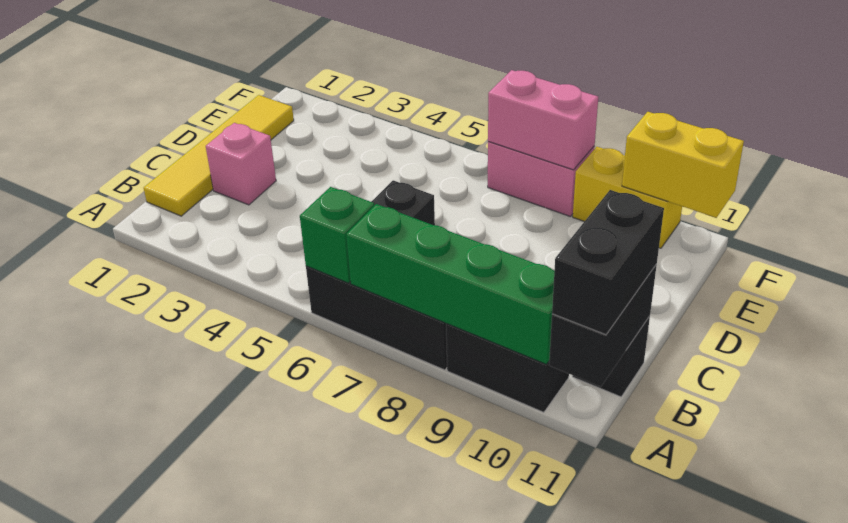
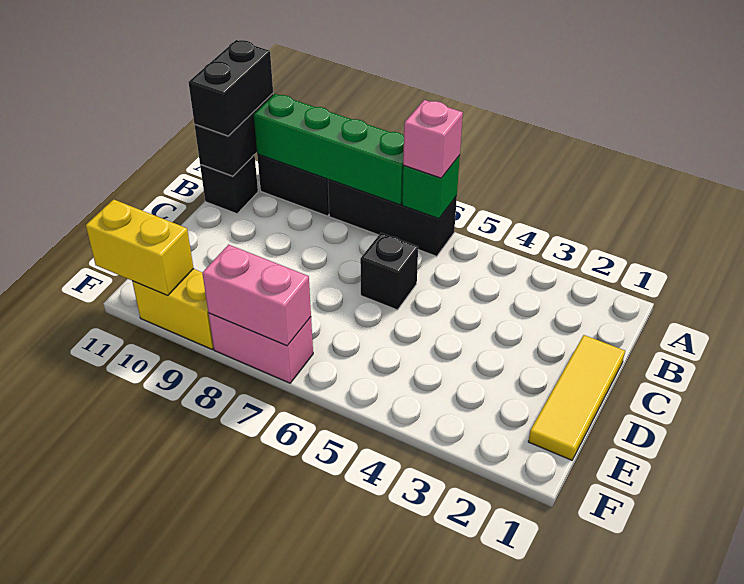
yellow tile B1:E1 level 1 -> yellow tile C1:E1 level 1
pink brick C2 level 1 -> pink brick A6 level 3

